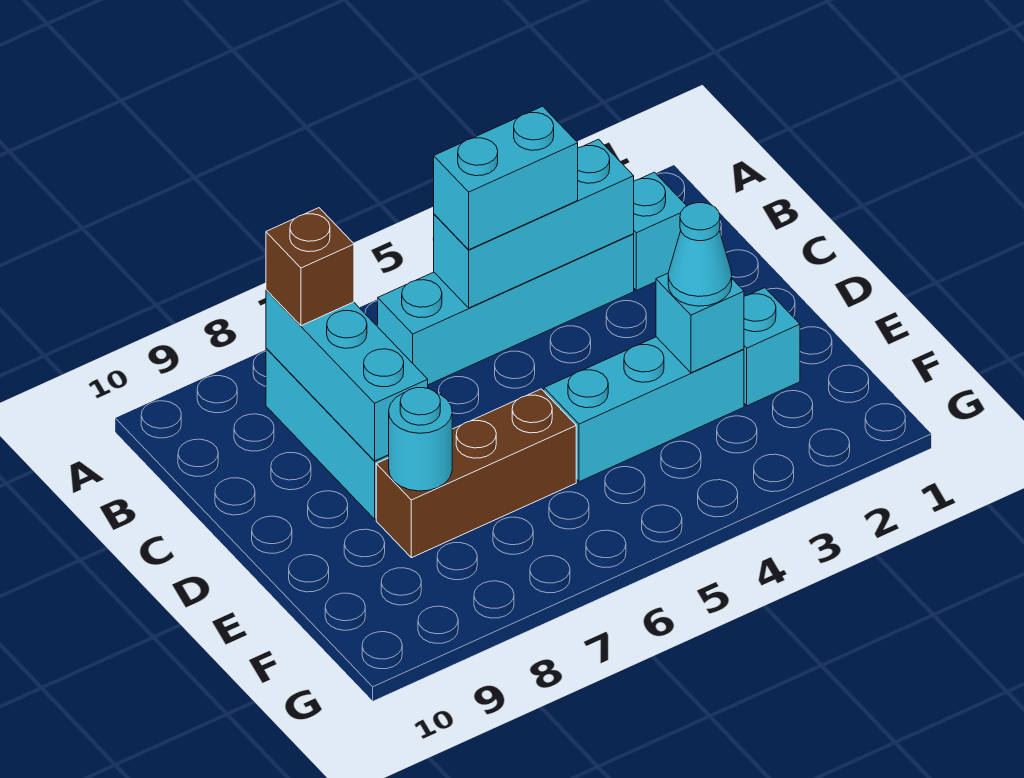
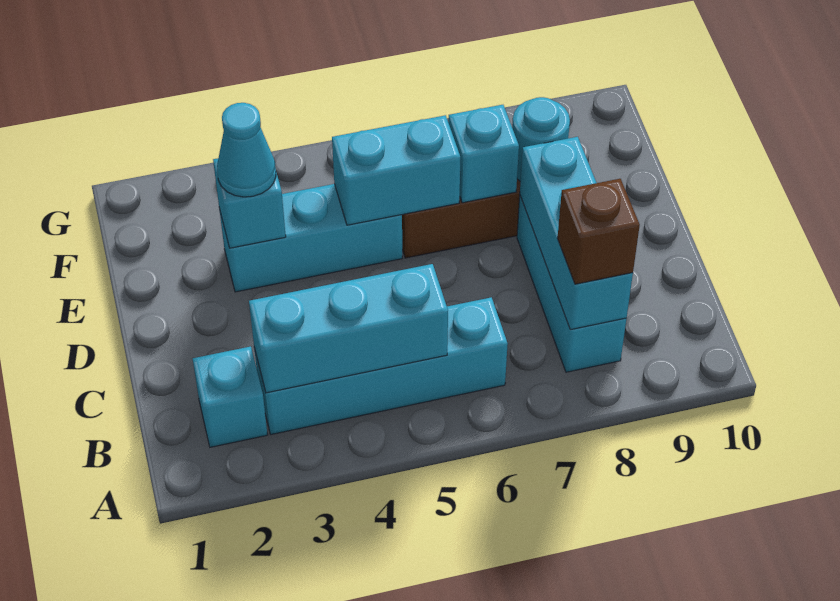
cyan brick B4:B5 level 3 -> cyan brick E5:E6 level 2
cyan brick E2 level 1 -> cyan brick E7 level 2

